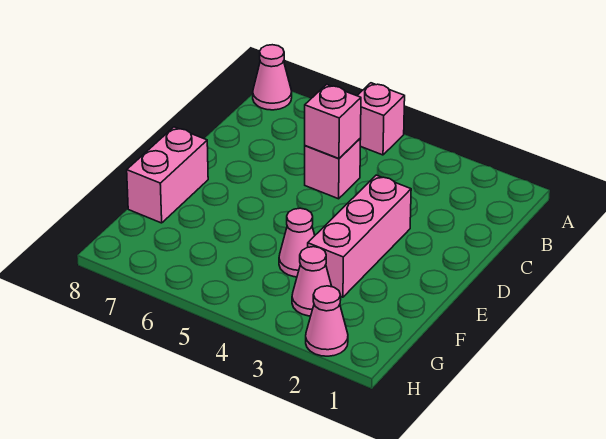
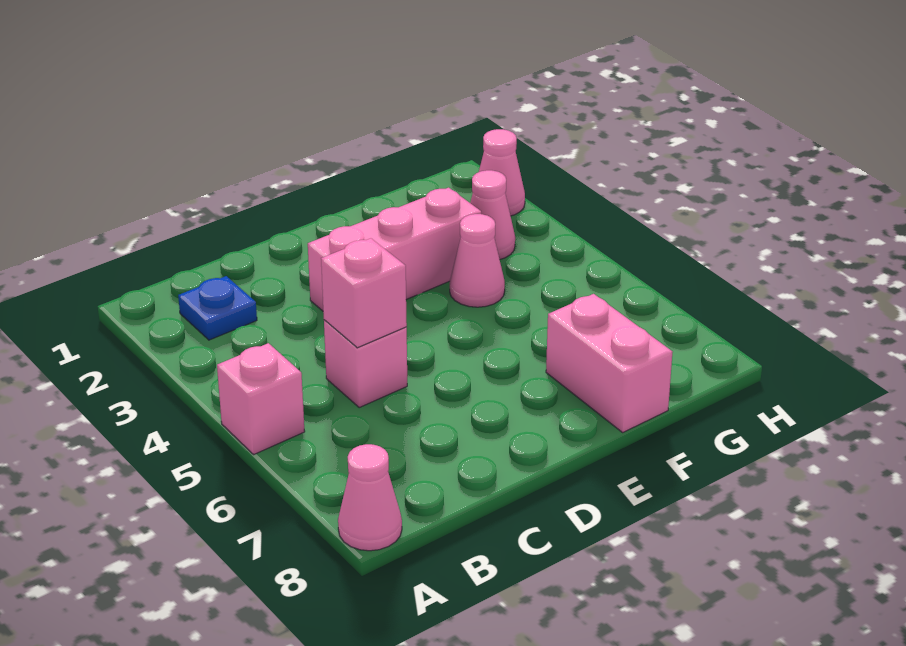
none -> blue plate B2 level 1
pink brick E8:F8 level 1 -> pink brick F7:F8 level 1

